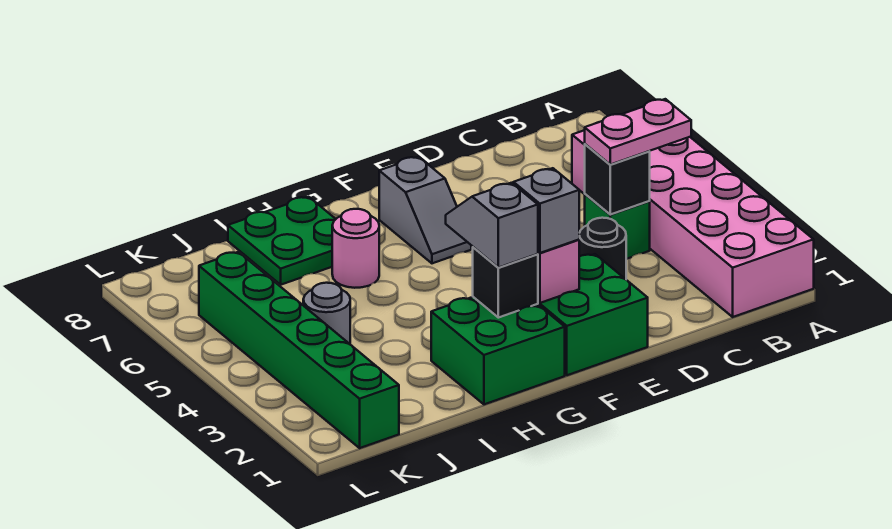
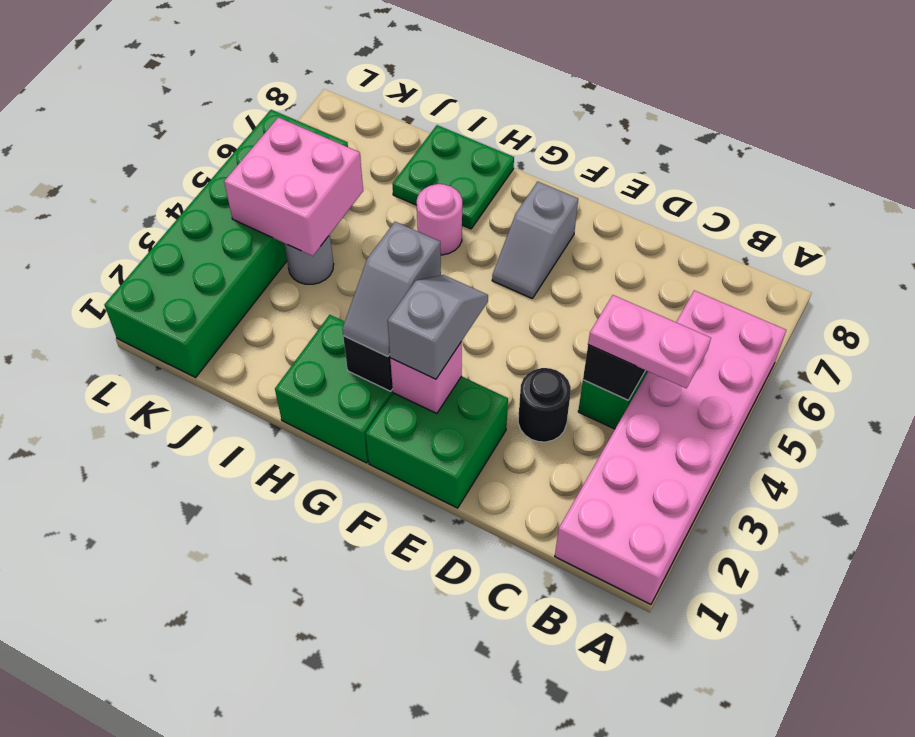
grey slope G2:G3 level 3 top 2 -> grey slope G2:G3 level 3 top 3
none -> pink brick J4:K5 level 2
green brick K1:K6 level 1 -> green brick K1:L6 level 1

